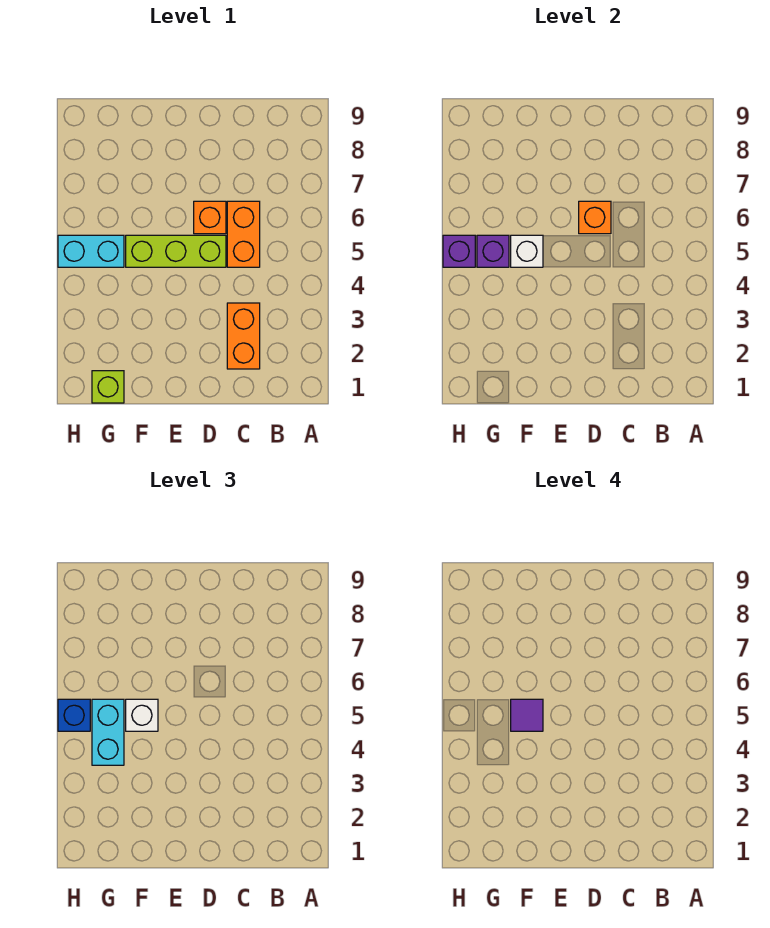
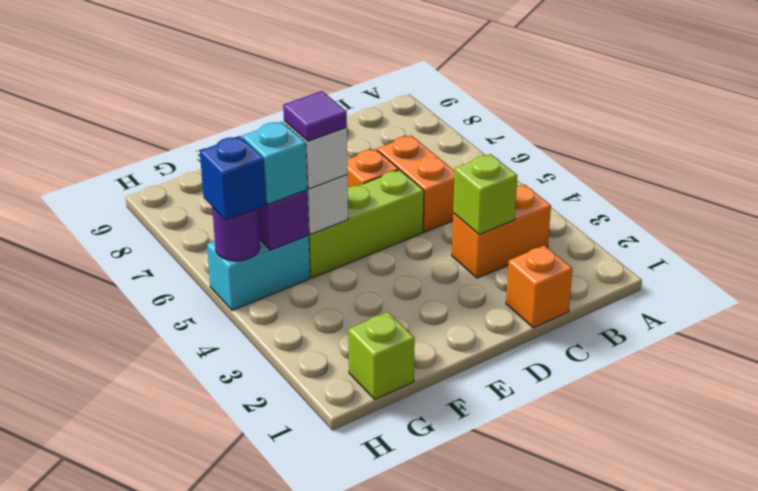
orange brick C2:C3 level 1 -> orange brick B3:C3 level 1
none -> lime brick C3 level 2
orange brick D6 level 2 -> orange brick C1 level 1
cyan brick G4:G5 level 3 -> cyan brick G5 level 3
purple brick H5 level 2 -> purple round brick H5 level 2

